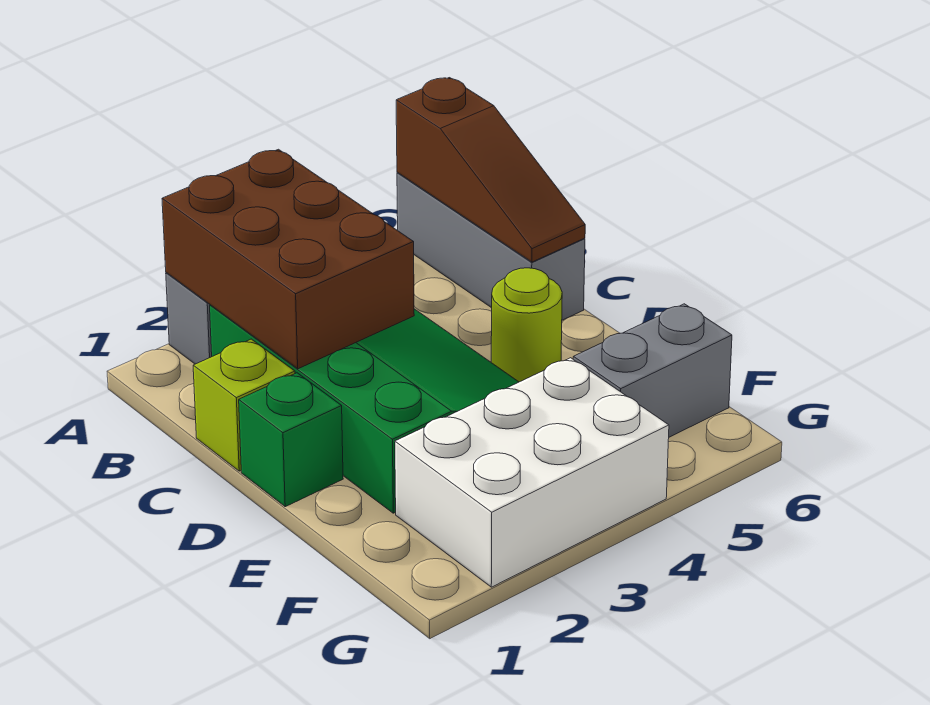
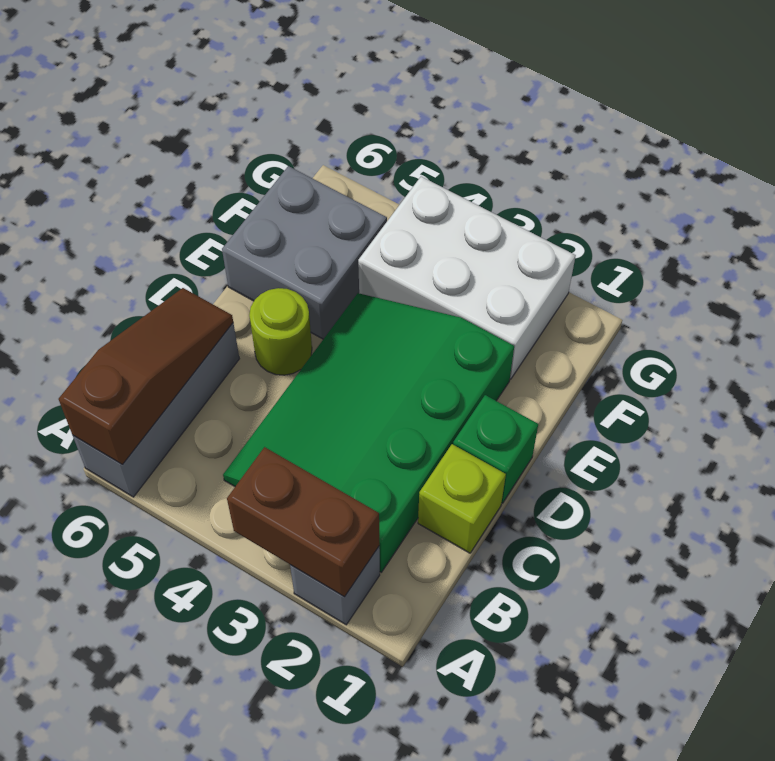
brown brick A2:C3 level 2 -> brown brick A2:A3 level 2
grey brick F5:F6 level 1 -> grey brick E5:F6 level 1

